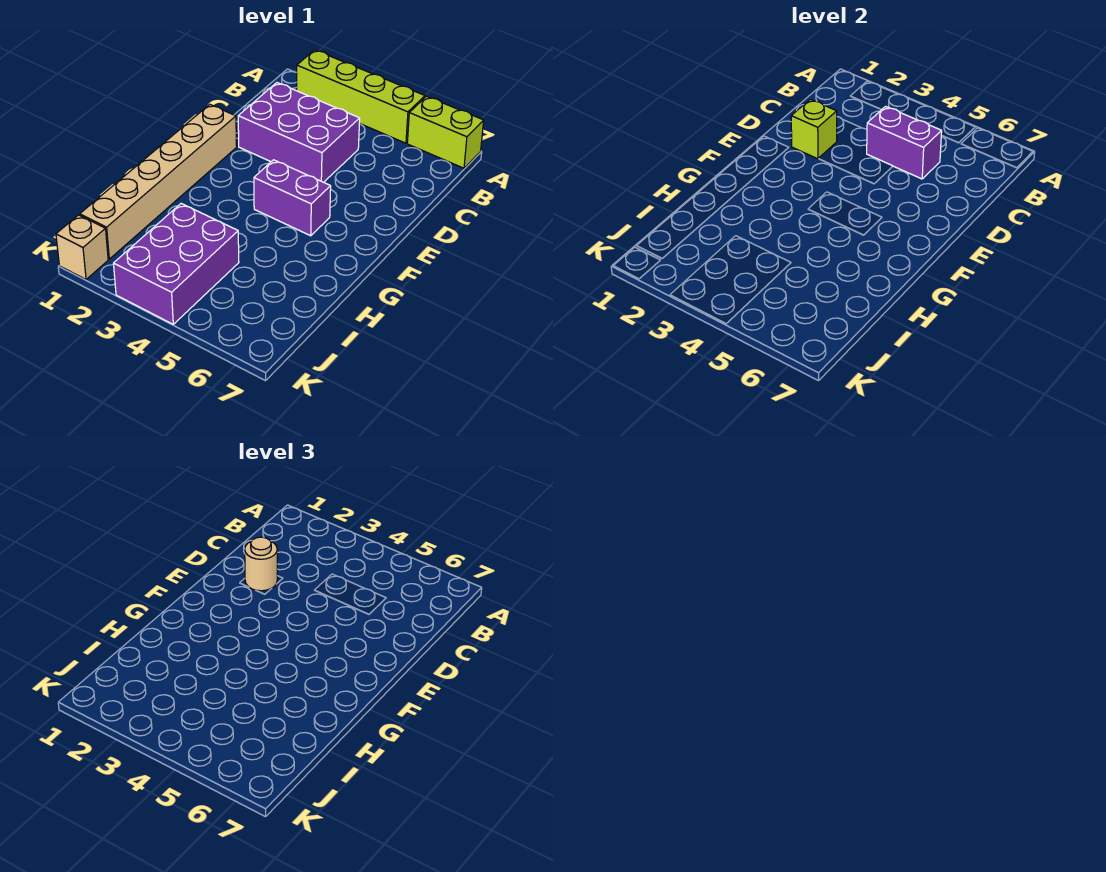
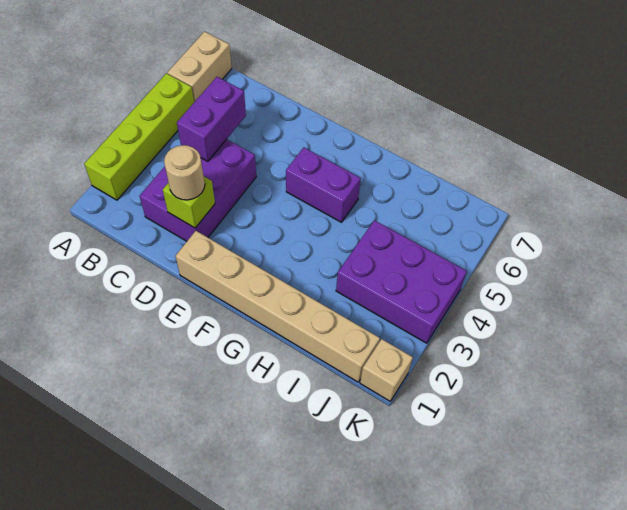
lime brick A6:A7 level 1 -> tan brick A6:A7 level 1
purple brick F4:F5 level 1 -> purple brick F5:G5 level 1

